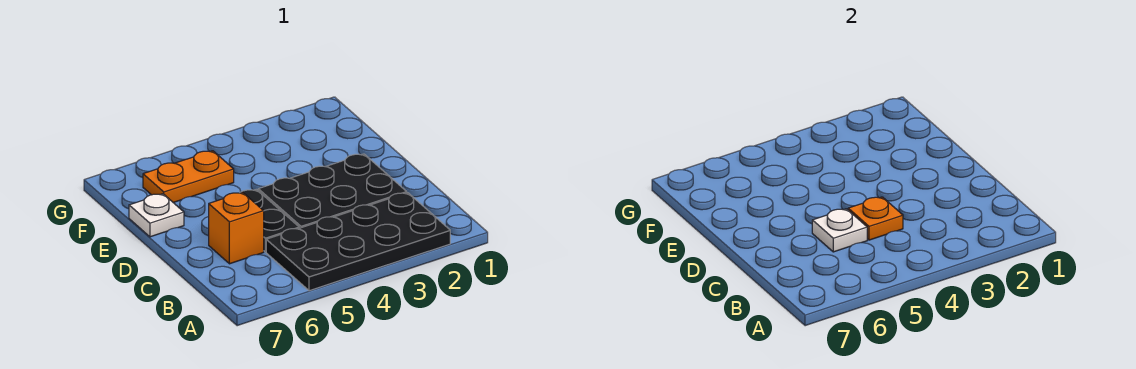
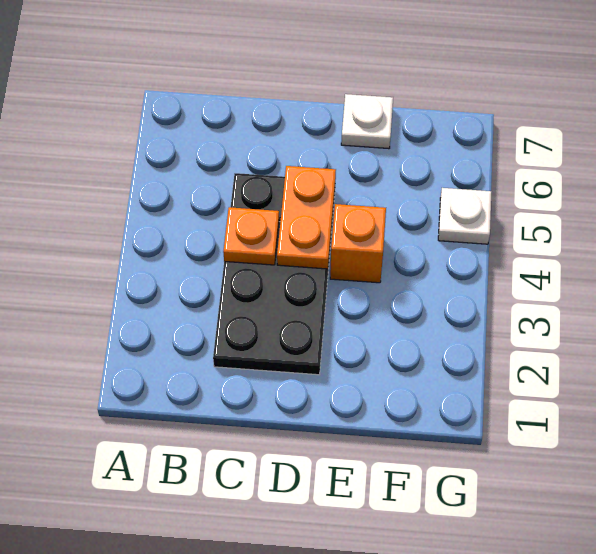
black plate A2:B5 level 1 -> none
white plate C5 level 2 -> white plate G5 level 1
orange brick C6 level 1 -> orange brick E4 level 1
orange plate F5:F6 level 1 -> orange plate D4:D5 level 2

